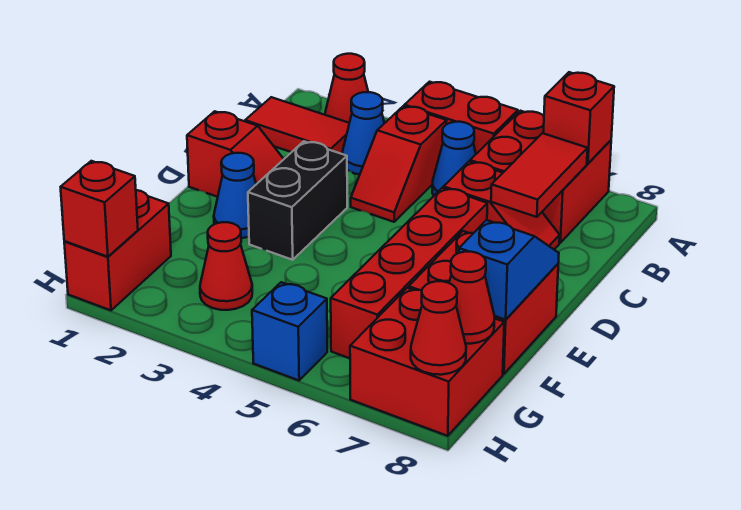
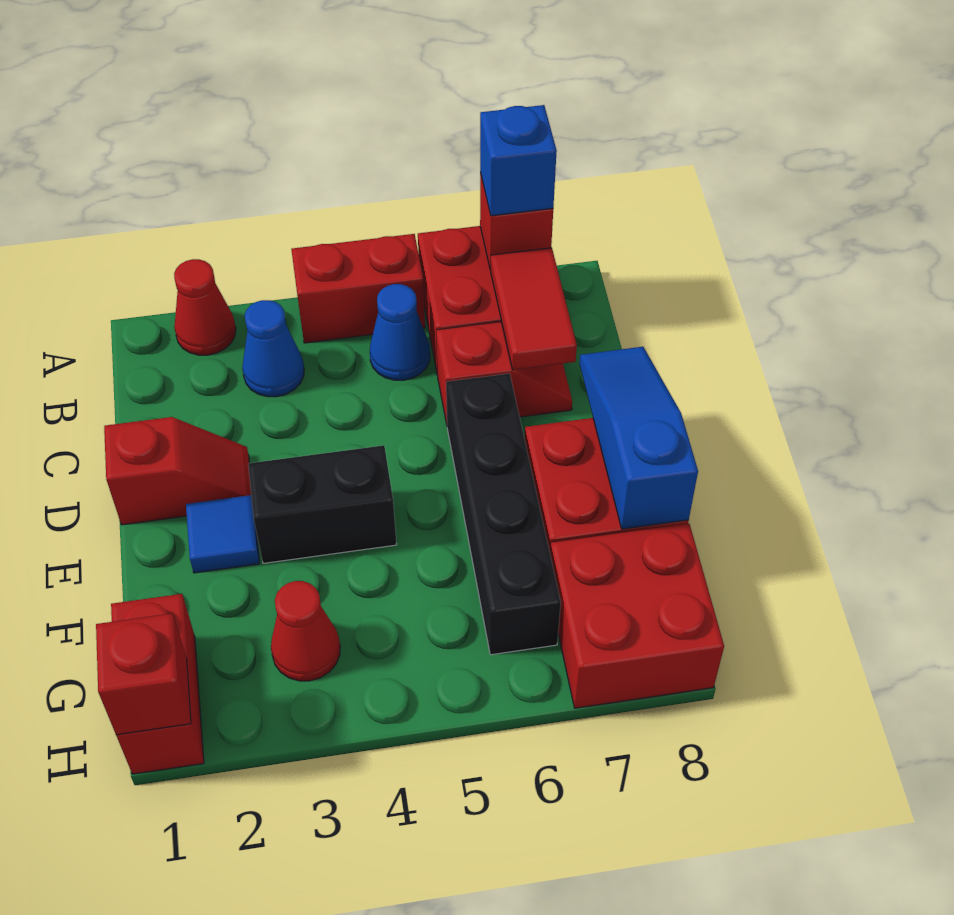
red tile B1:B2 level 1 -> none
red slope B4:C4 level 1 top B -> none
black brick D3:E3 level 1 -> black brick E3:E4 level 1
red brick D6:G6 level 1 -> black brick D6:G6 level 1
blue cone E2 level 1 -> blue tile E2 level 1
blue slope E8:F8 level 2 top F -> blue slope D8:F8 level 2 top F
red cone G8 level 2 -> none
blue brick H5 level 1 -> blue brick A7 level 3
red cone H8 level 2 -> none

